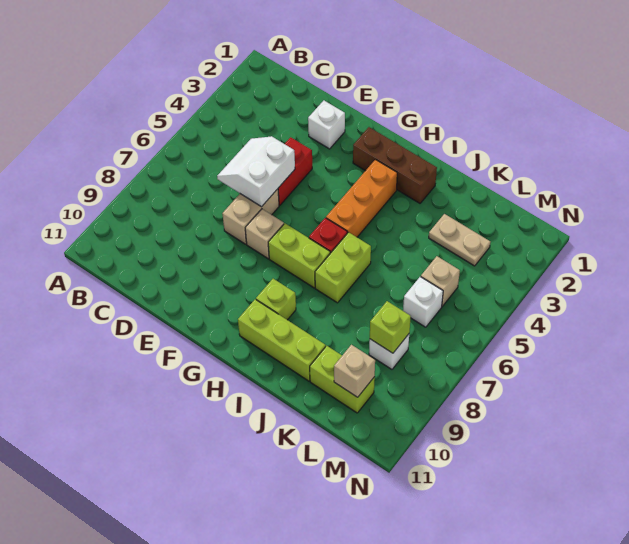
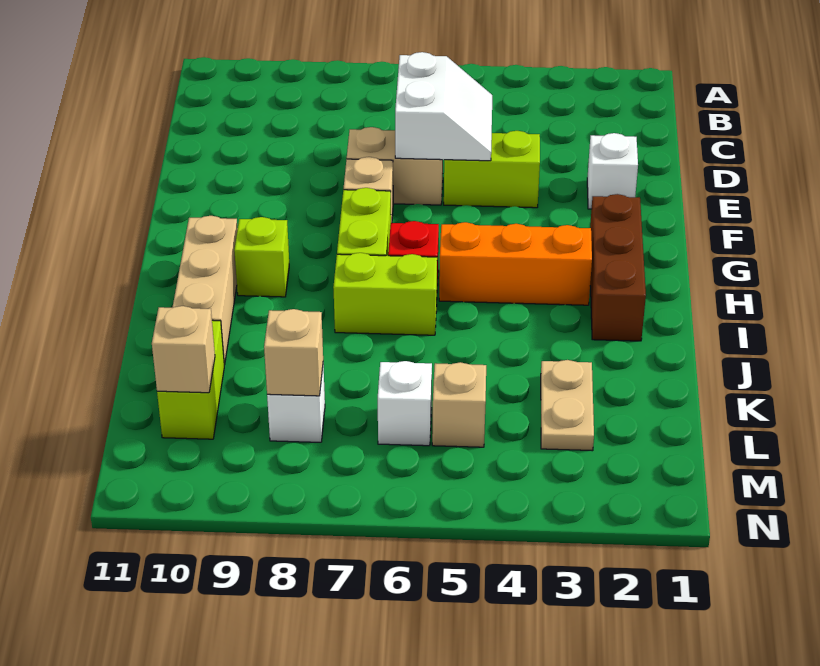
white slope D5:E6 level 2 top E -> white slope D5:E6 level 2 top 6
red brick E4:E5 level 1 -> lime brick E4:E5 level 1
lime brick H10:J10 level 1 -> tan brick H10:J10 level 1
lime brick L8 level 2 -> tan brick L8 level 2

